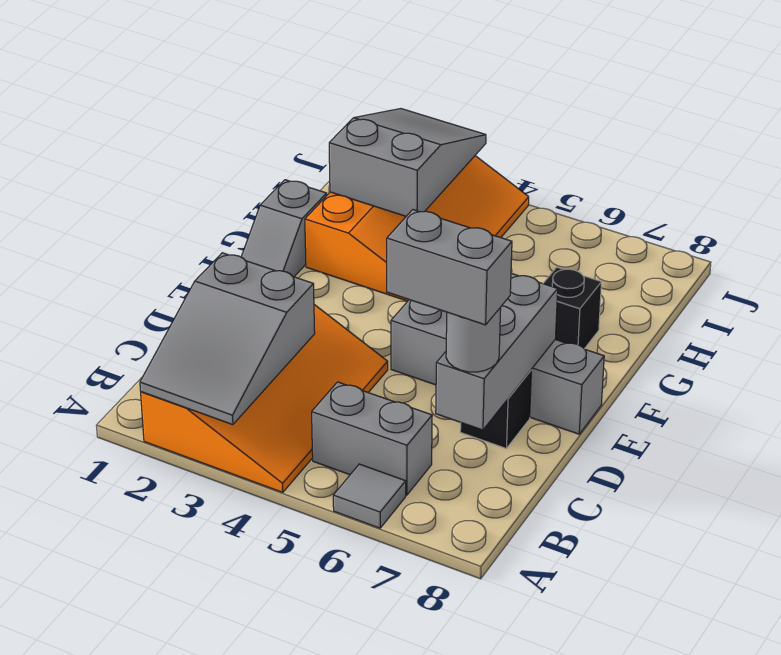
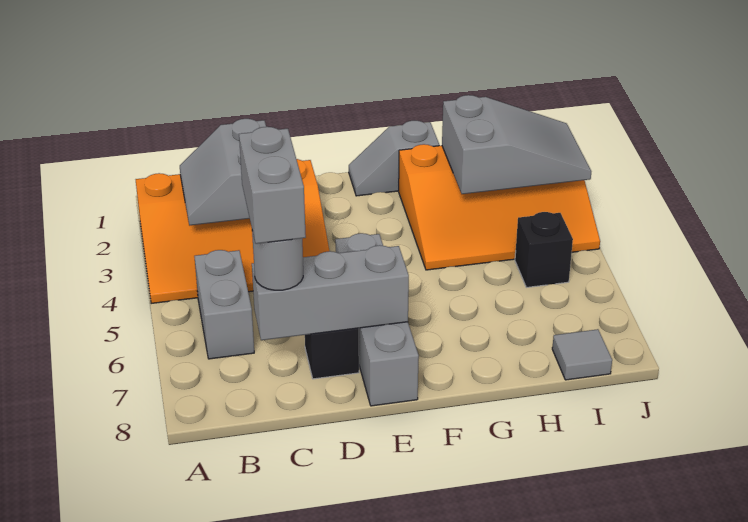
grey slope A2:C3 level 2 top C -> grey slope B2:C3 level 2 top C
grey tile A6 level 1 -> grey tile I8 level 1
black brick G7 level 1 -> black brick I5 level 1

